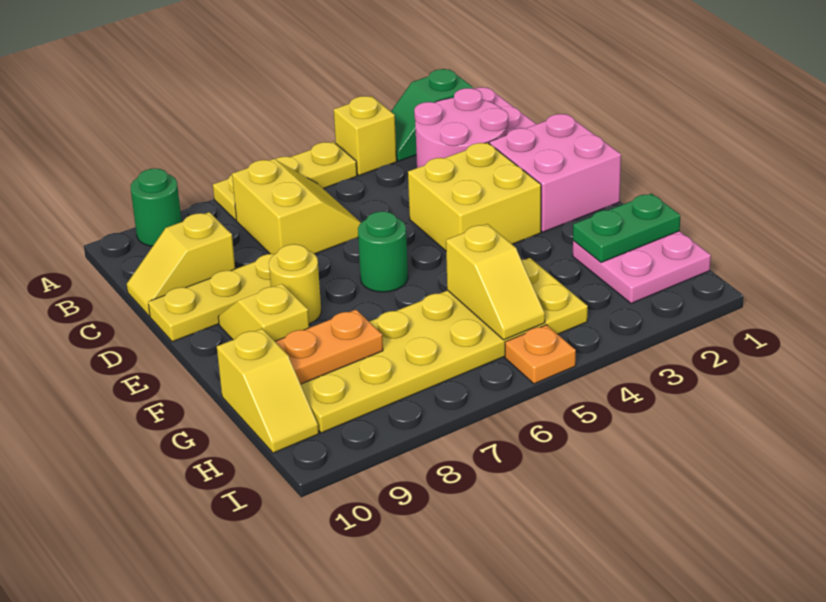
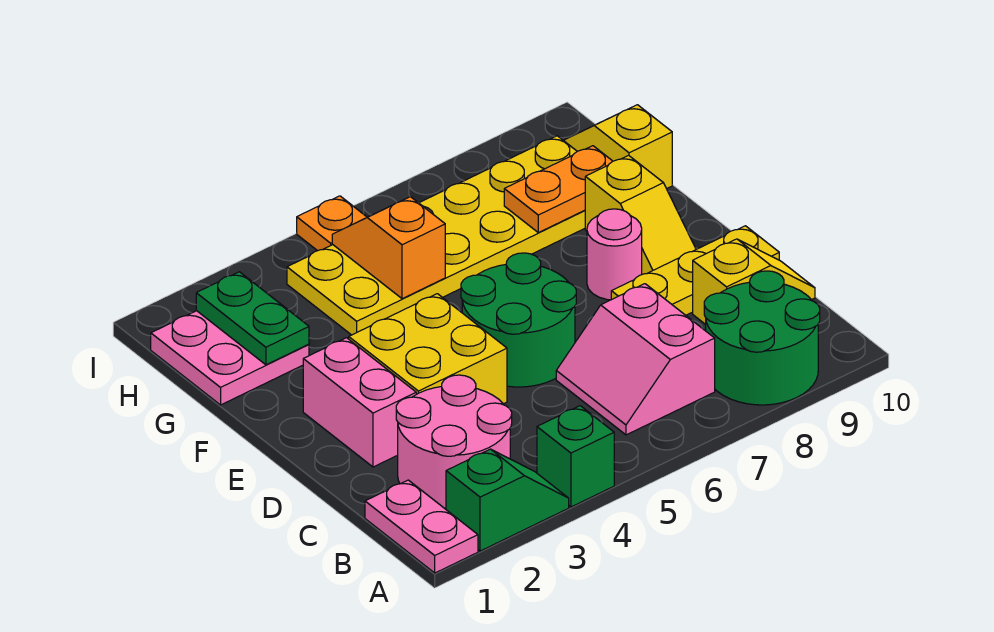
yellow brick A4 level 1 -> green brick A4 level 1
yellow plate A5:A7 level 1 -> none
green round brick A9 level 1 -> green round brick A8:B9 level 1
yellow slope B6:C7 level 1 top 7 -> pink slope B6:C7 level 1 top 7
pink brick D1:E2 level 1 -> pink brick D2:E2 level 1
green round brick E6 level 1 -> green round brick D5:E6 level 1
yellow round brick E8 level 1 -> pink round brick E8 level 1
green plate G1:G2 level 2 -> green plate G2:H2 level 2
yellow slope G5:H5 level 2 top G -> orange slope G5:H5 level 2 top G

